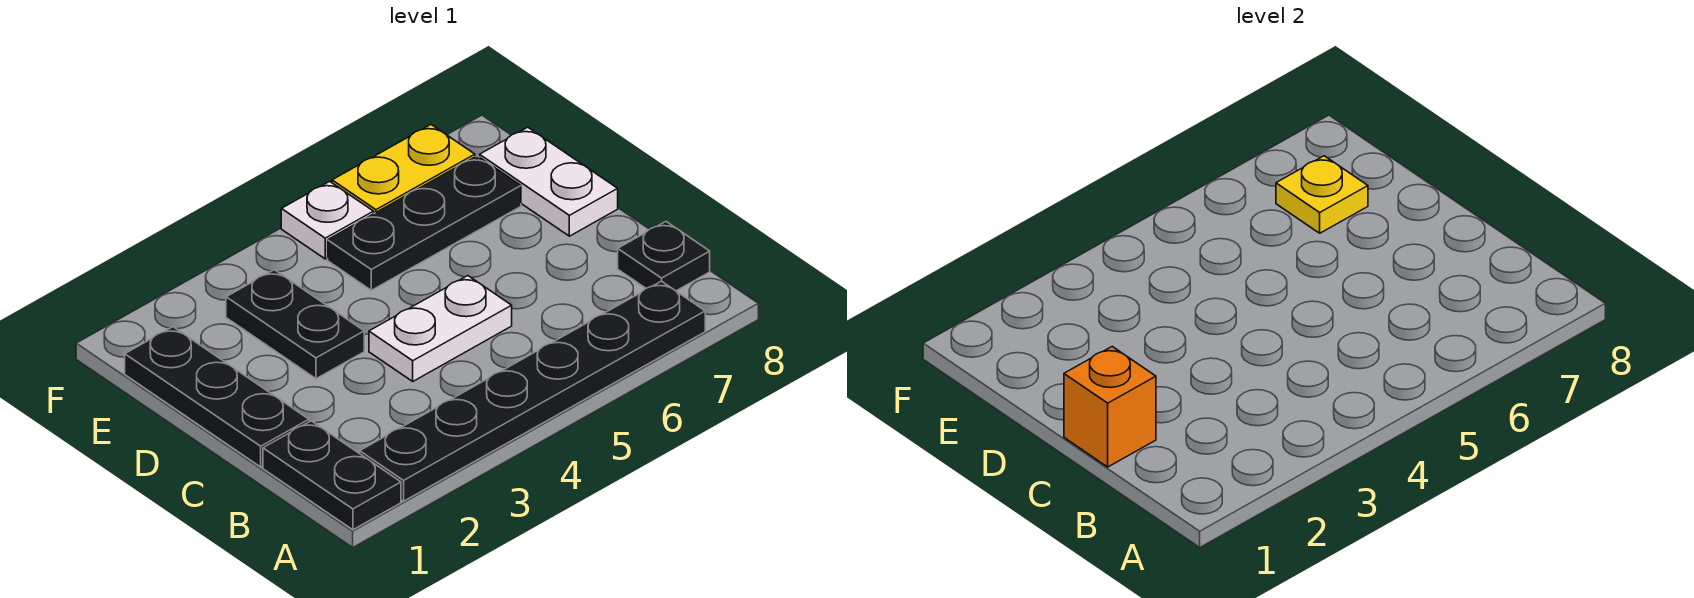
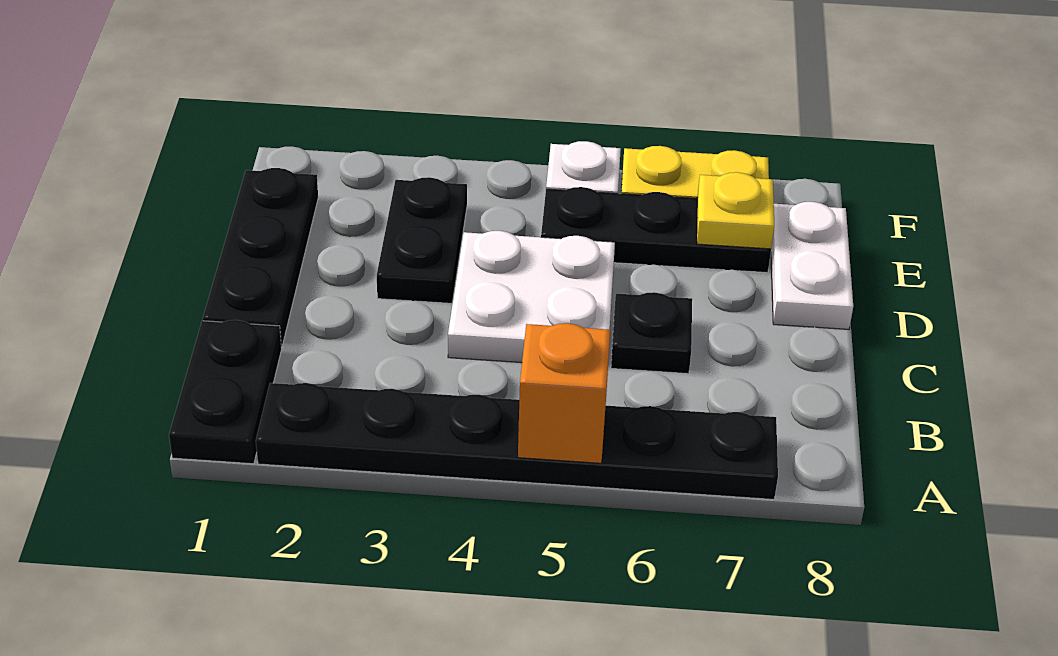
black plate B8 level 1 -> black plate C6 level 1
orange brick C1 level 2 -> orange brick A5 level 2
white plate C4:C5 level 1 -> white plate C4:D5 level 1

